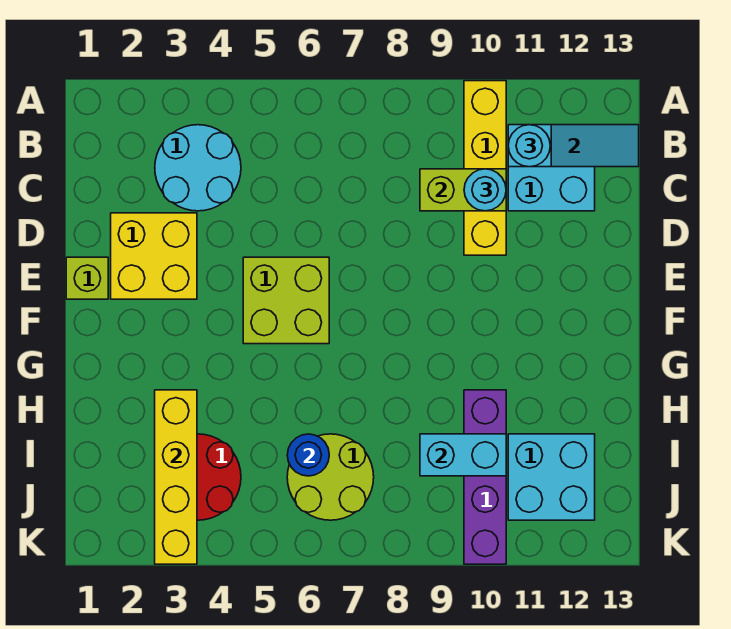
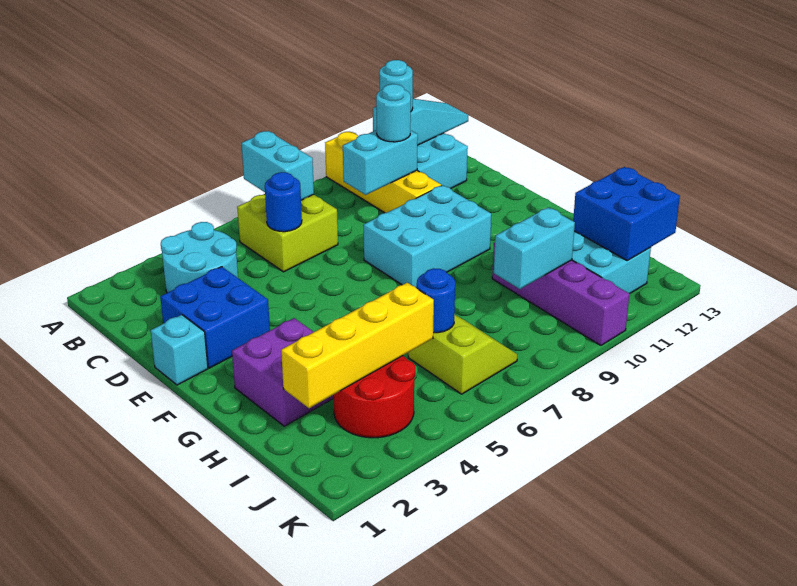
none -> cyan brick A7:B7 level 2
none -> blue round brick C6 level 2
lime brick C9:C10 level 2 -> cyan brick C9:C10 level 2
yellow brick D2:E3 level 1 -> blue brick D2:E3 level 1
lime brick E1 level 1 -> cyan brick E1 level 1
lime brick E5:F6 level 1 -> lime brick B6:C7 level 1
none -> cyan brick E8:F10 level 1
none -> purple brick G2:H3 level 1
yellow brick H3:K3 level 2 -> yellow brick I2:I5 level 2
lime round brick I6:J7 level 1 -> lime slope I6:J7 level 1 top 6
none -> blue brick I12:J13 level 2

